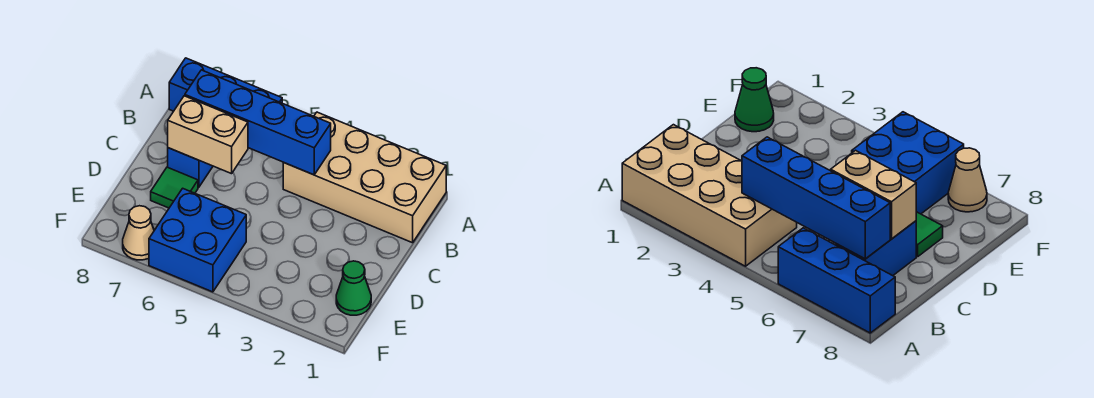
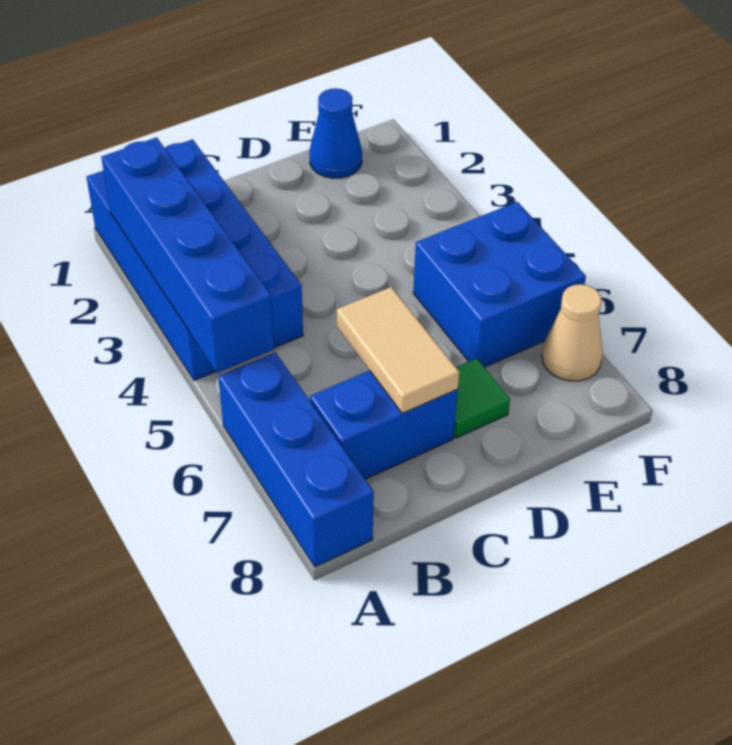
tan brick A1:B4 level 1 -> blue brick A1:B4 level 1
blue brick B4:B7 level 2 -> blue brick A2:A5 level 2
tan brick C6:C7 level 2 -> tan tile C6:C7 level 2
green cone E1 level 1 -> blue cone E1 level 1

